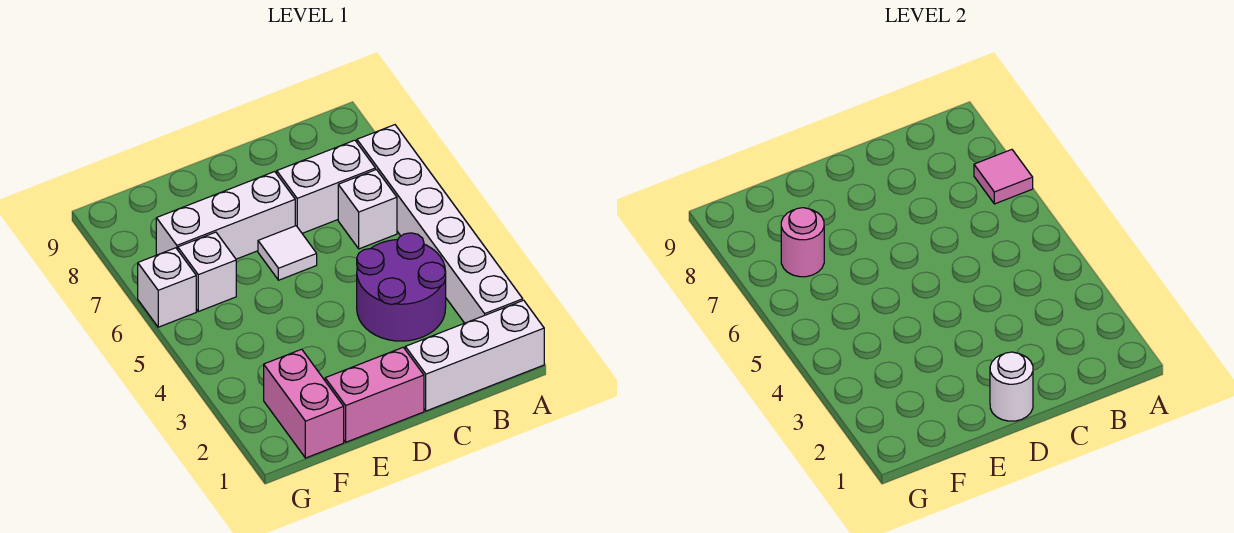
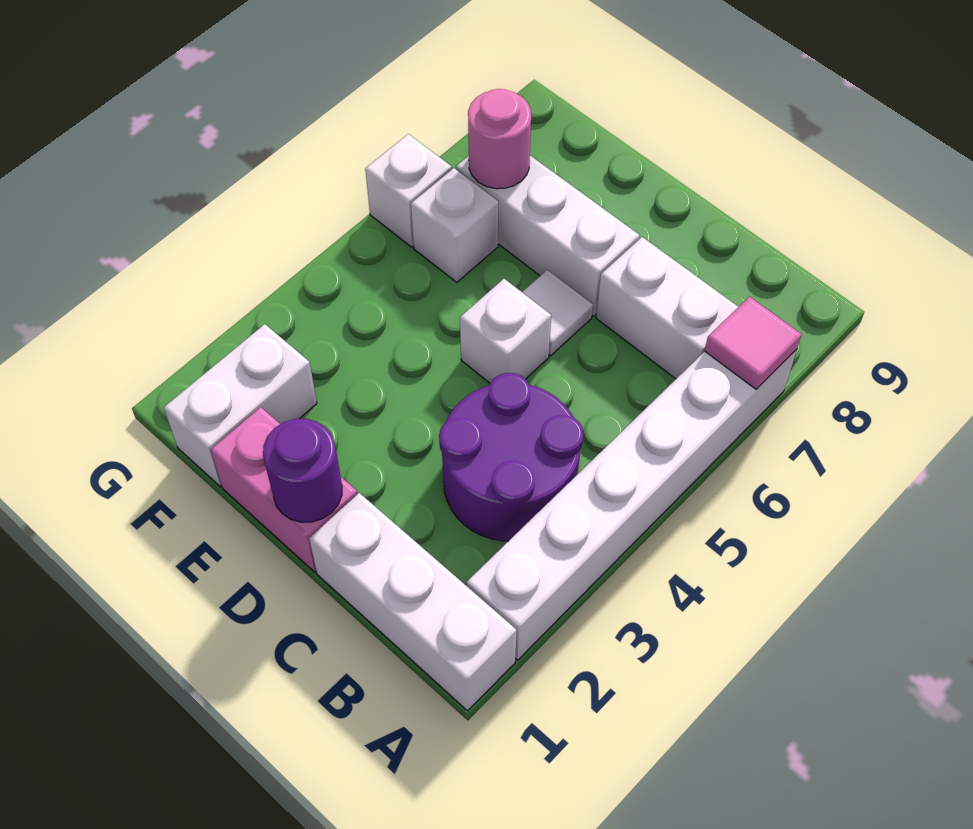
white brick B6 level 1 -> white brick D5 level 1
white round brick D1 level 2 -> purple round brick D1 level 2
pink brick F1:F2 level 1 -> white brick F1:F2 level 1

